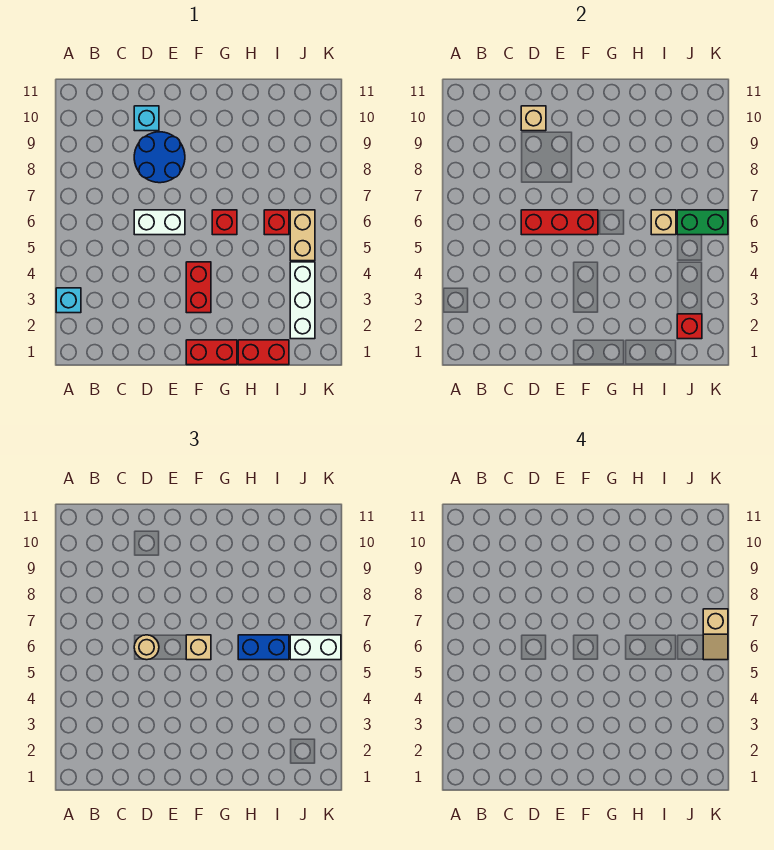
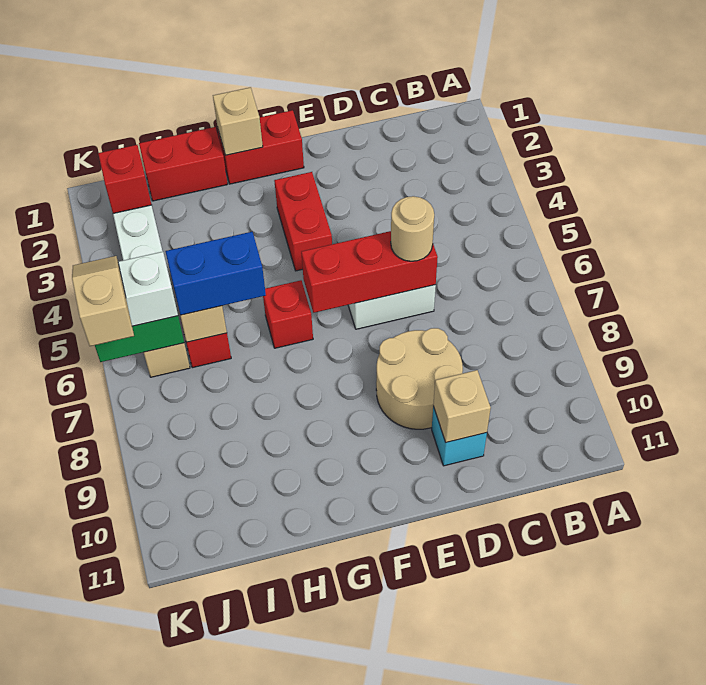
cyan brick A3 level 1 -> none
blue round brick D8:E9 level 1 -> tan round brick D8:E9 level 1
tan brick F6 level 3 -> tan brick G1 level 2

